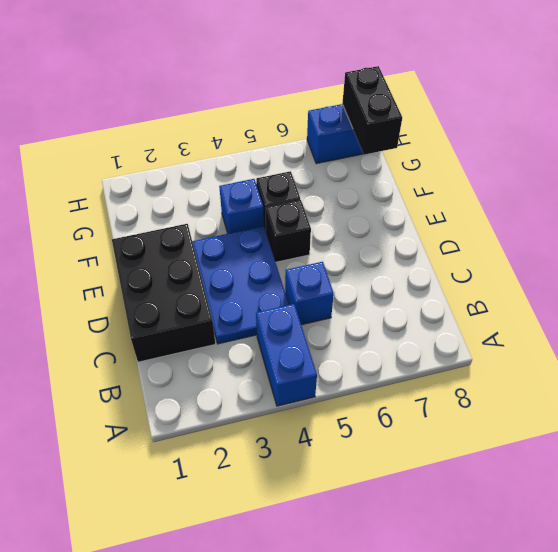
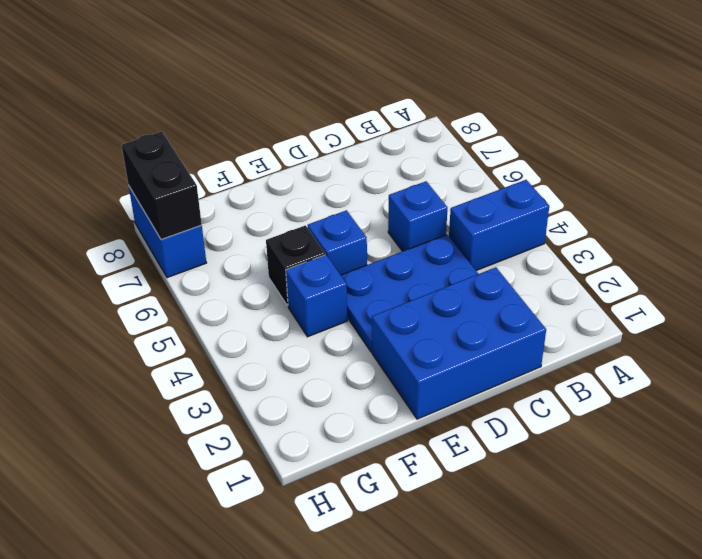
black brick C1:E2 level 1 -> blue brick C1:E2 level 1
black brick E5 level 1 -> blue brick E5 level 1
black brick G8:H8 level 2 -> black brick H7:H8 level 2

